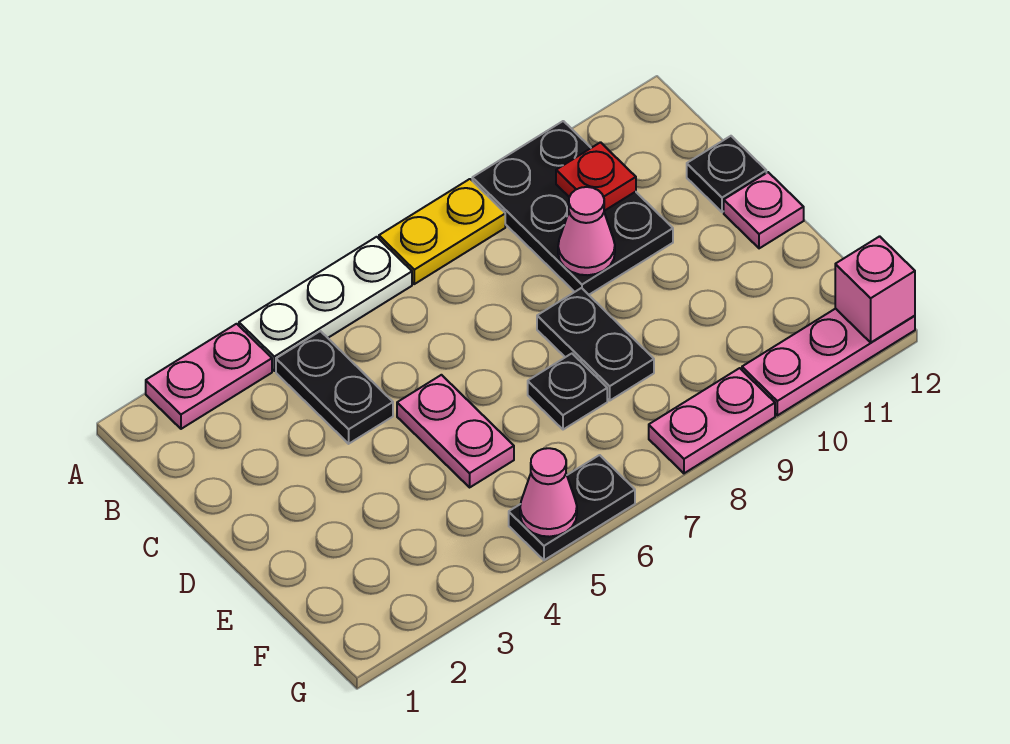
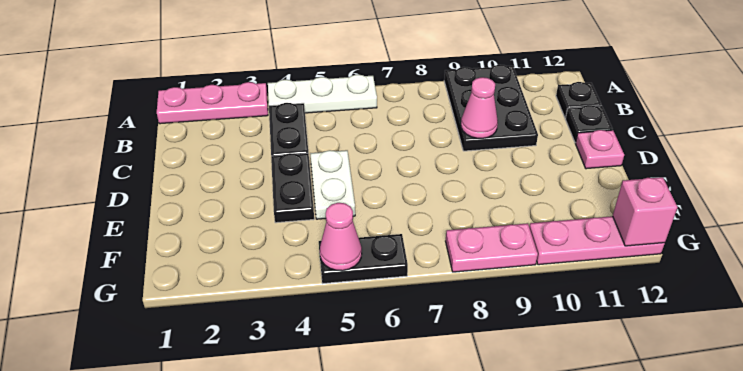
pink plate A2:A3 level 1 -> pink plate A1:A3 level 1
yellow plate A7:A8 level 1 -> none
red plate B10 level 2 -> none
pink plate D5:E5 level 1 -> white plate D5:E5 level 1
black plate D8:E8 level 1 -> black plate D4:E4 level 1
black plate E7 level 1 -> black plate B12 level 1

